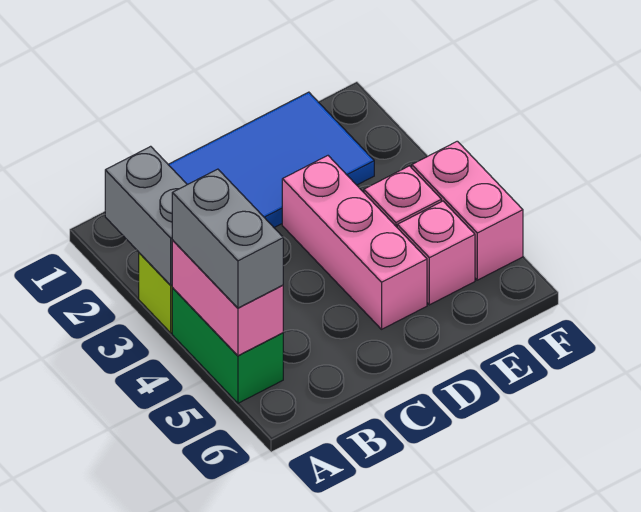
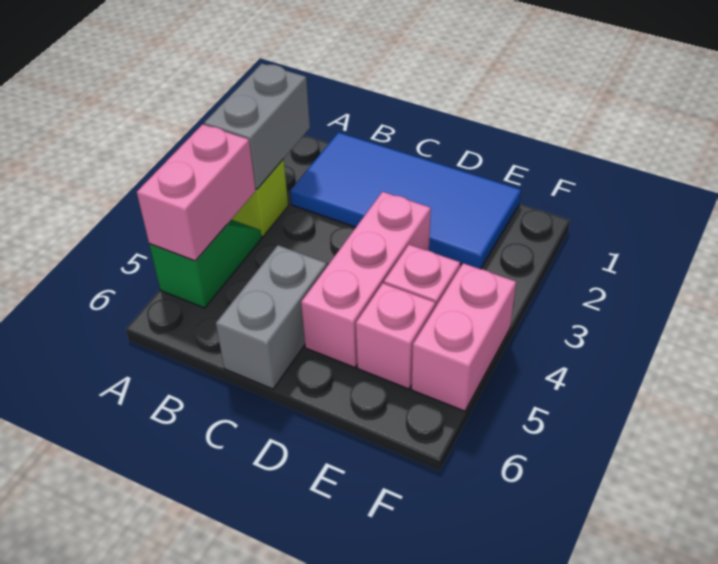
green brick A4:A5 level 1 -> green slope A4:A5 level 1 top 5
grey brick A4:A5 level 3 -> grey brick C5:C6 level 1

